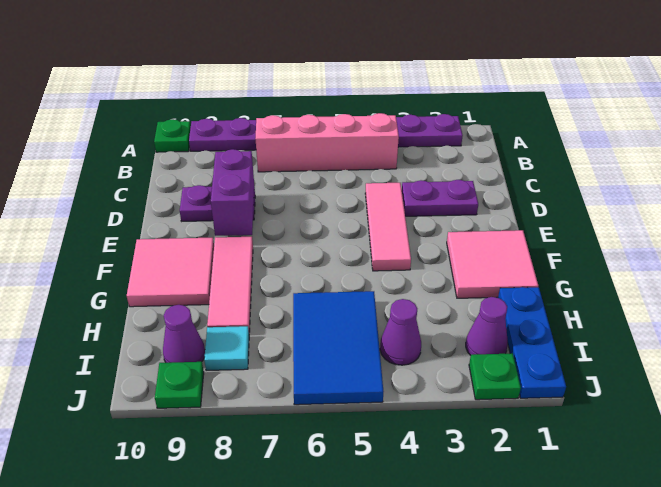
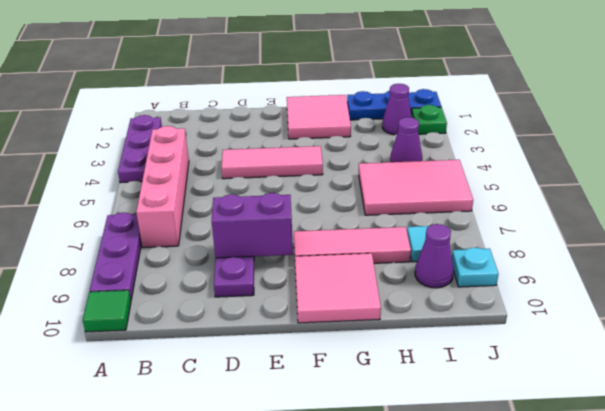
green plate A10 level 1 -> green tile A10 level 1
purple plate D2:D3 level 1 -> none
blue tile H5:J6 level 1 -> pink tile H5:J6 level 1
green plate J9 level 1 -> cyan plate J9 level 1

